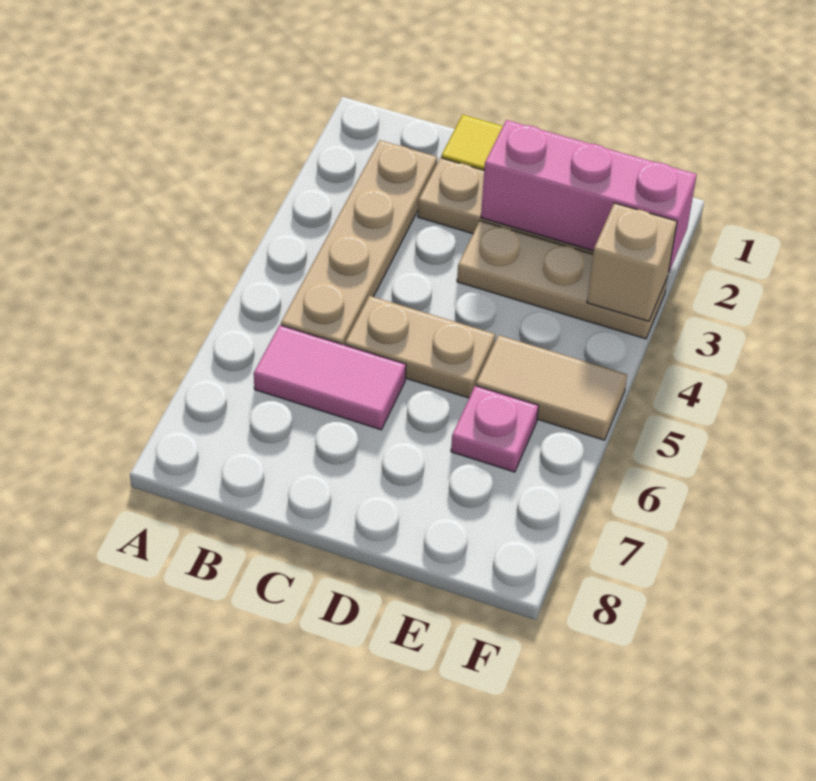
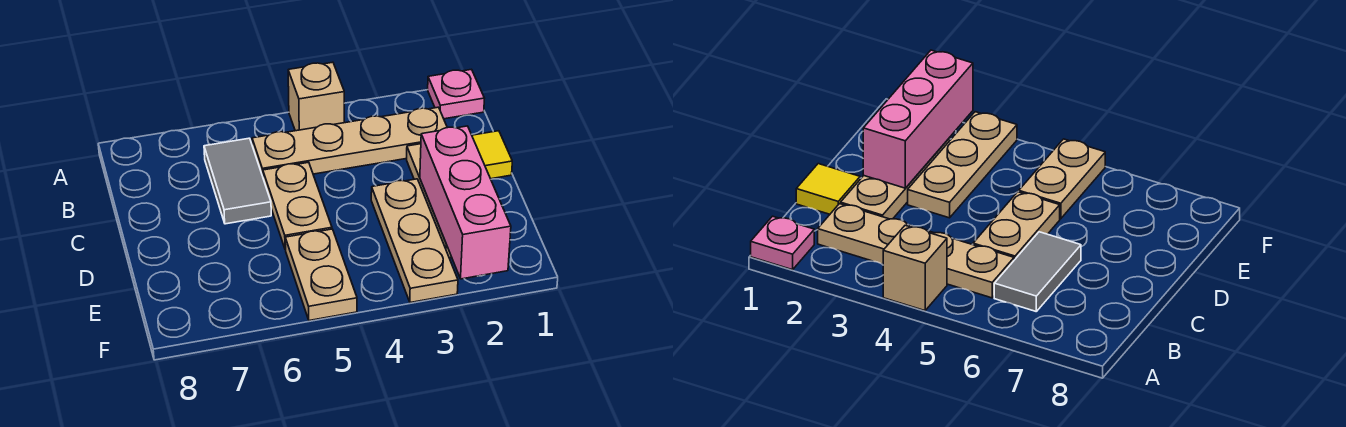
pink tile B6:C6 level 1 -> grey tile B6:C6 level 1
tan tile E5:F5 level 1 -> tan plate E5:F5 level 1
pink plate E6 level 1 -> pink plate A1 level 1
tan brick F3 level 2 -> tan brick A4 level 1

